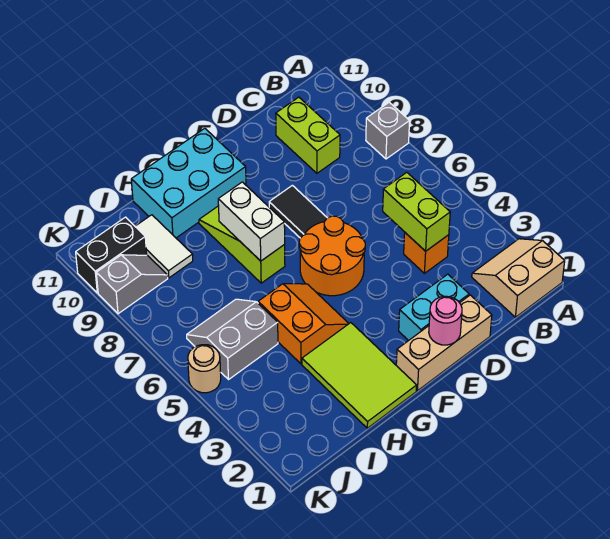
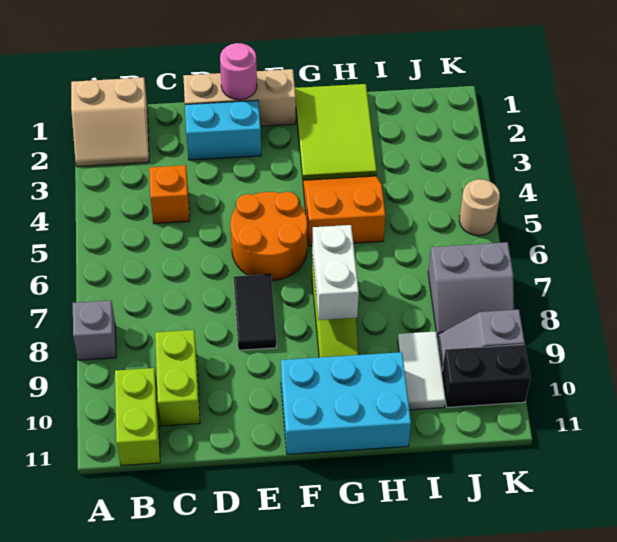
lime brick C4:C5 level 2 -> lime brick B10:B11 level 1
orange slope G4:H5 level 1 top H -> orange slope G4:H5 level 1 top 5
grey slope I5:J6 level 1 top 5 -> grey slope J7:K8 level 1 top 7

